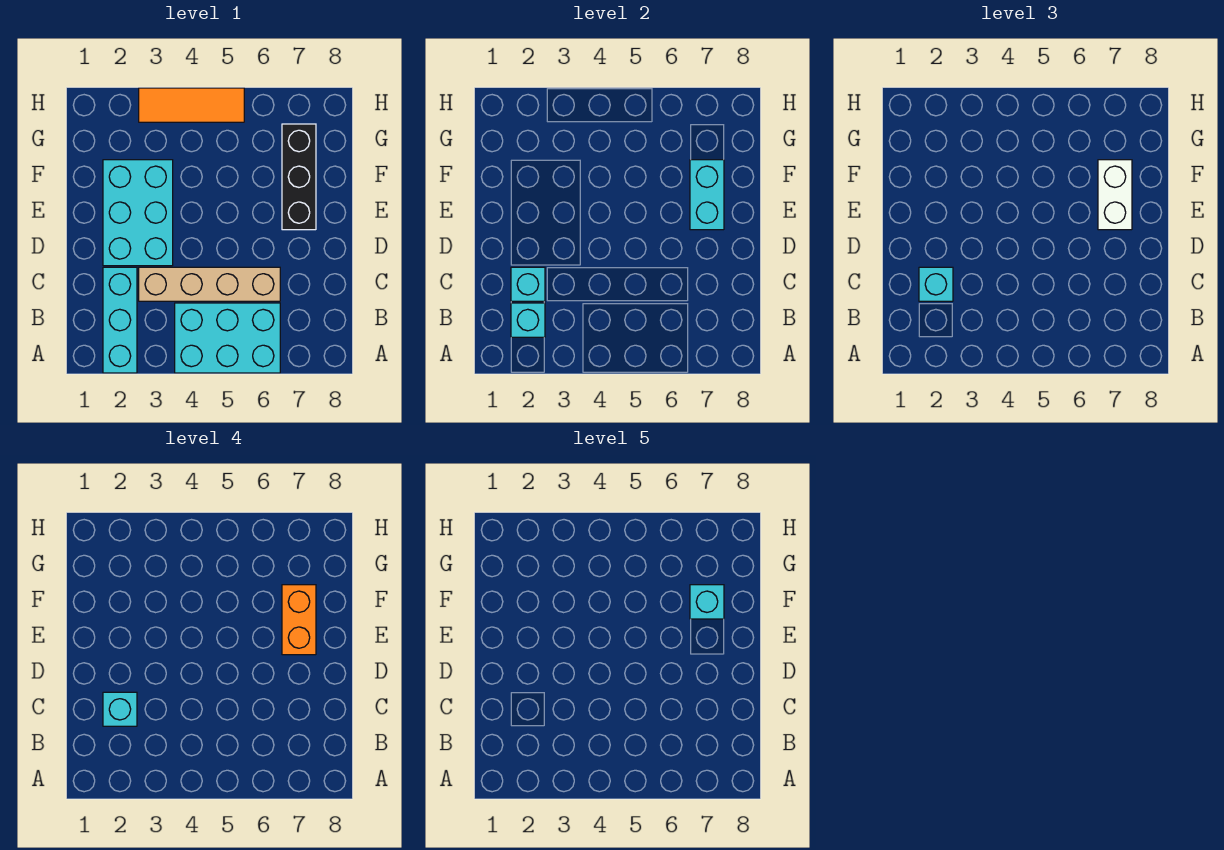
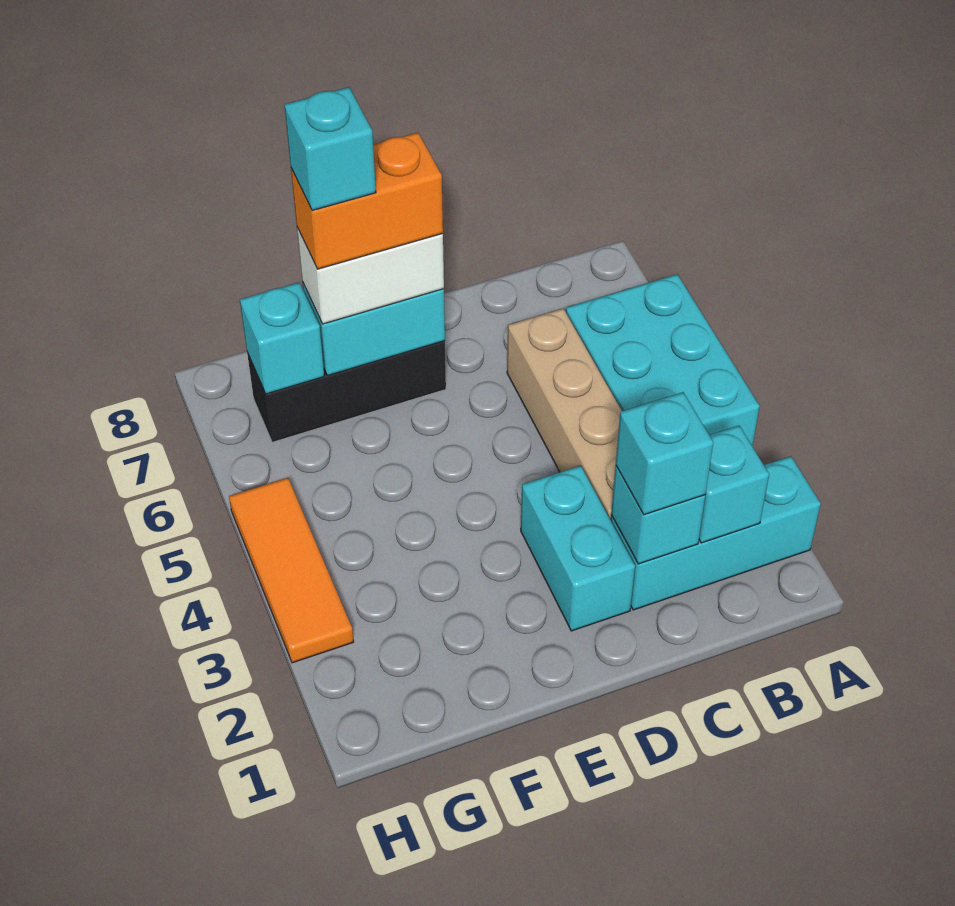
cyan brick C2 level 4 -> cyan brick G7 level 2
cyan brick D2:F3 level 1 -> cyan brick D2:D3 level 1

